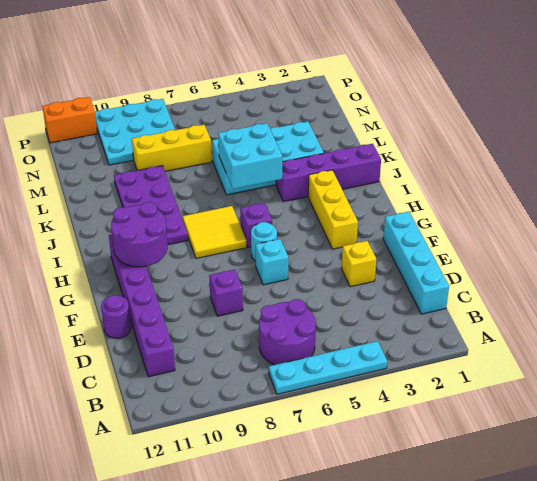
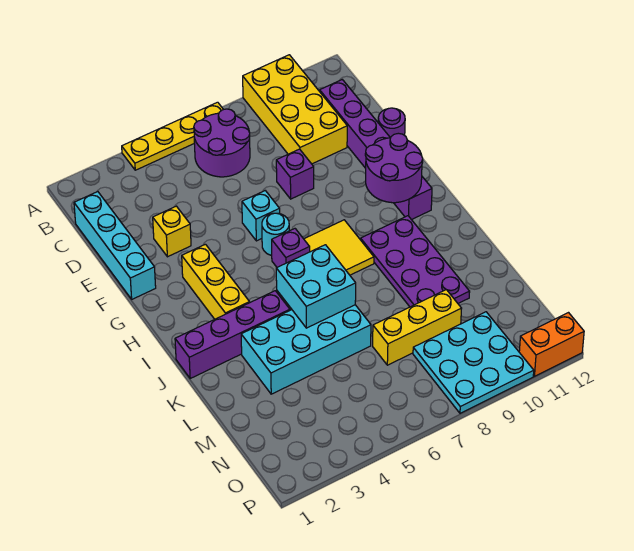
cyan plate A4:A7 level 1 -> yellow plate A4:A7 level 1
none -> yellow brick A9:D10 level 1

